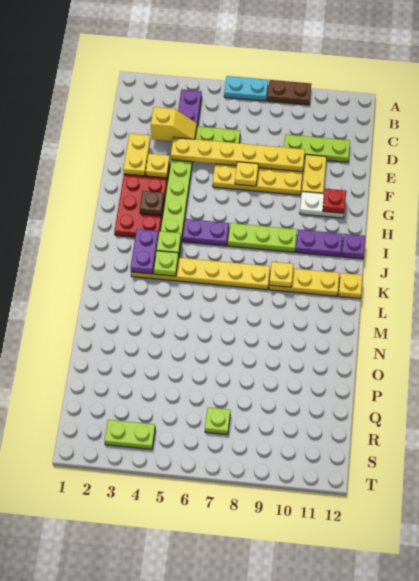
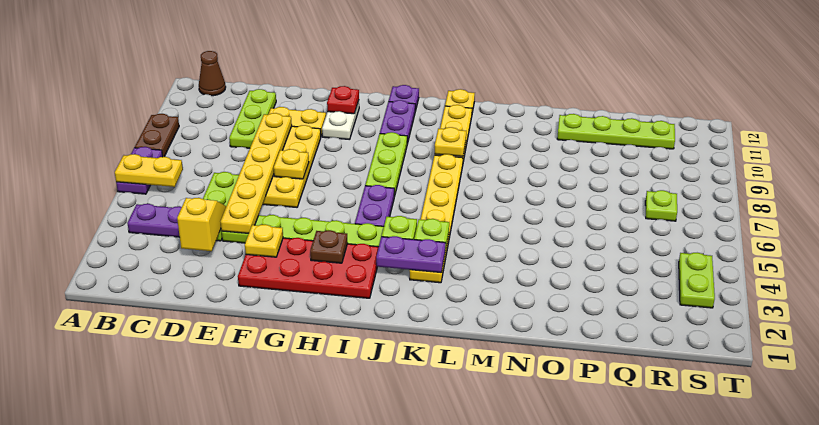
cyan plate A6:A7 level 1 -> purple plate A6:A7 level 1
none -> brown cone B12 level 1
yellow plate E2:F2 level 2 -> yellow plate A6:B6 level 2
none -> lime plate O11:R11 level 1

